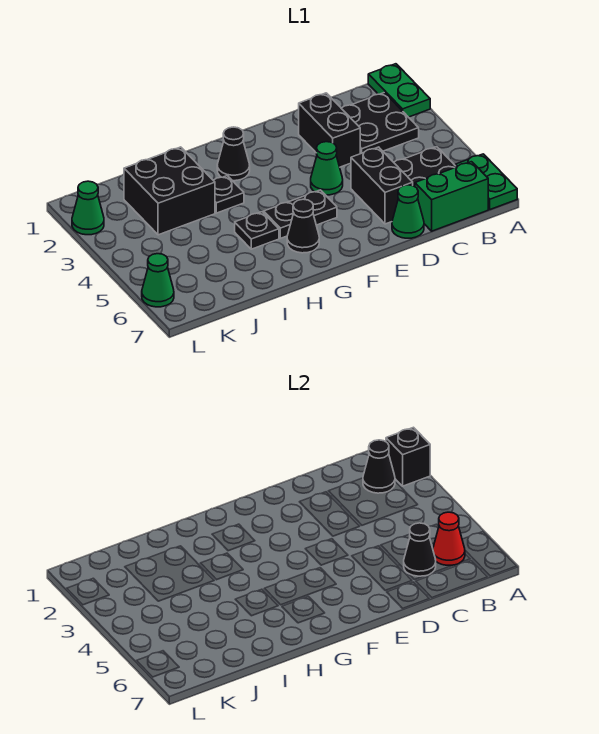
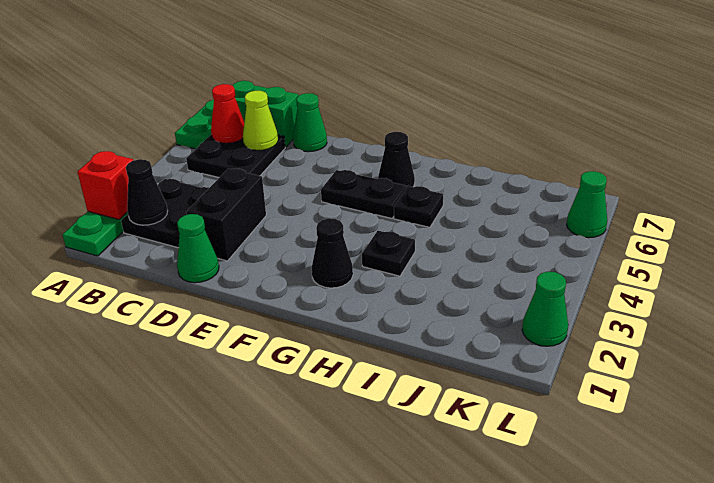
black brick A2 level 2 -> red brick A2 level 2
black cone C6 level 2 -> lime cone C6 level 2
black brick D5:D6 level 1 -> none
green cone E4 level 1 -> green cone D1 level 1
black brick I2:J3 level 1 -> none

